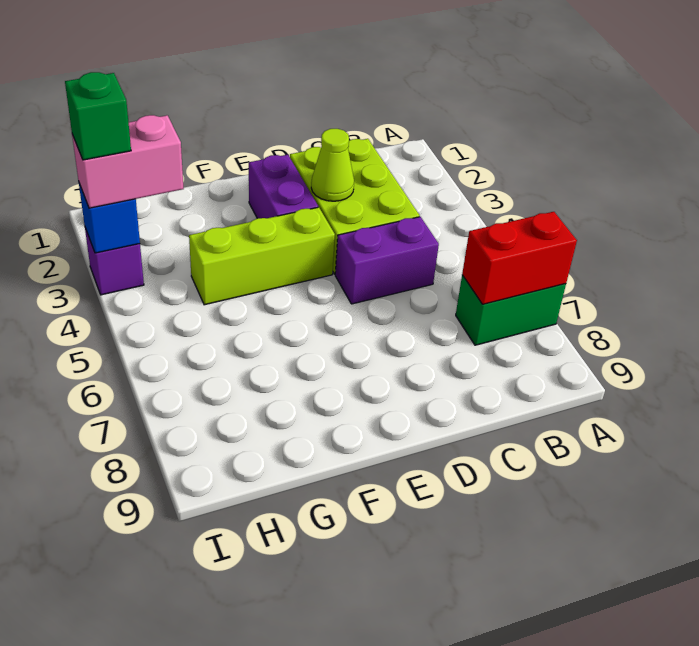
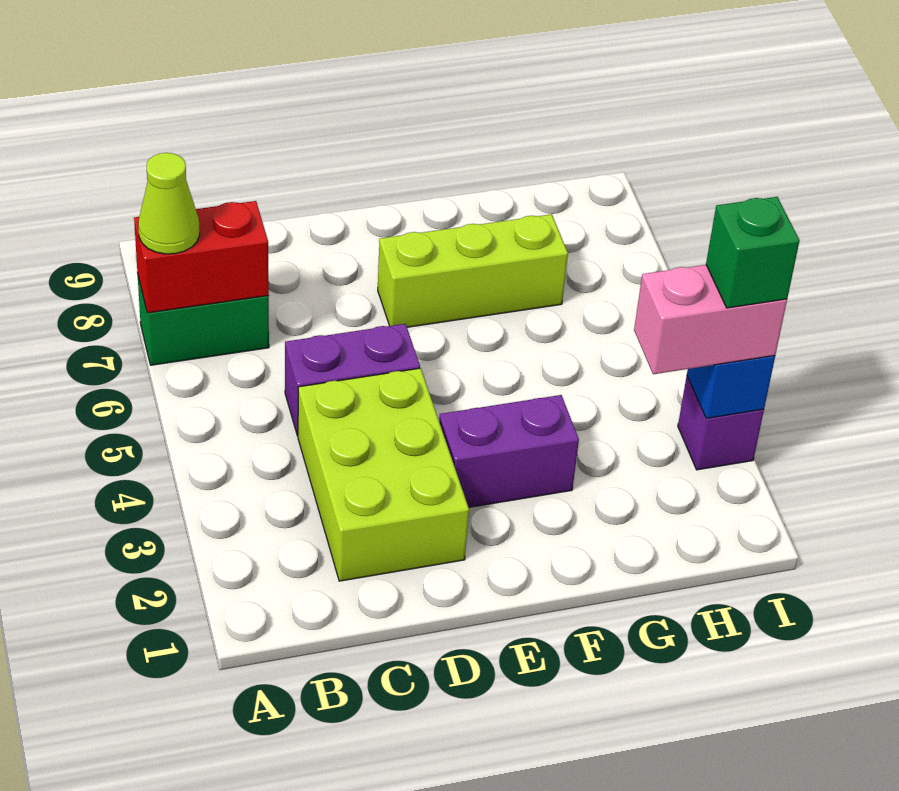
lime cone D3 level 2 -> lime cone A7 level 3
purple brick E2:E3 level 1 -> purple brick E3:F3 level 1
lime brick E4:G4 level 1 -> lime brick E7:G7 level 1

